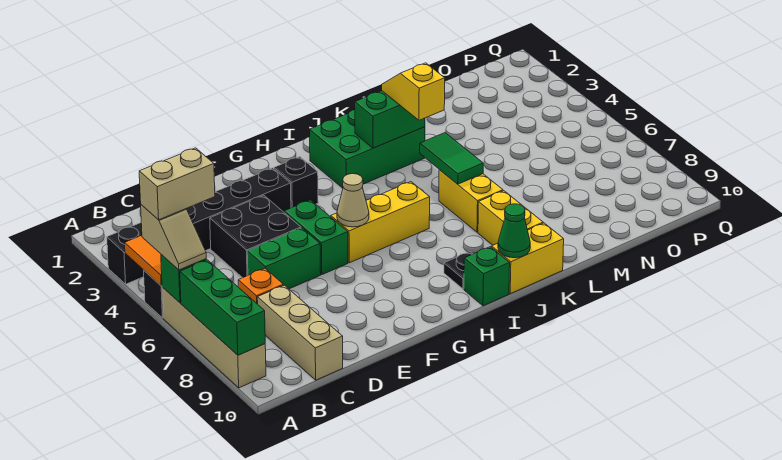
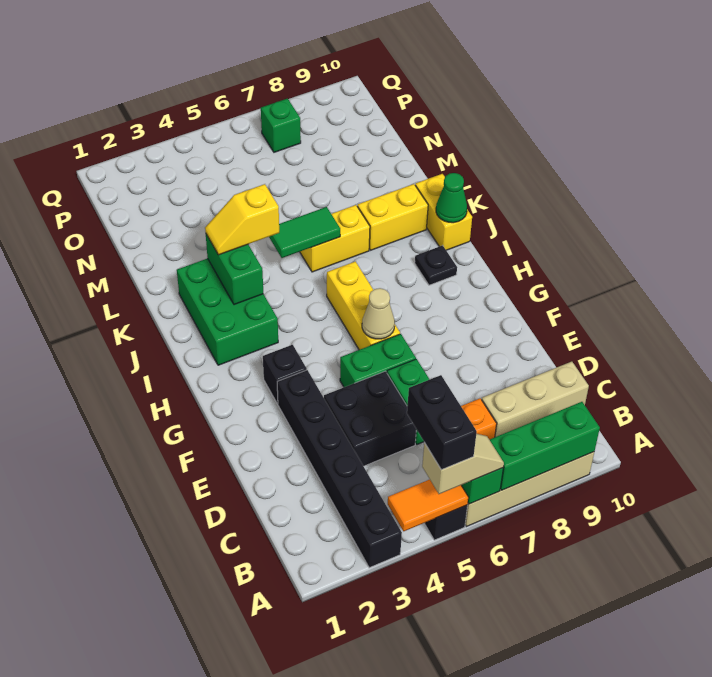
tan brick A5:B5 level 4 -> black brick A5:B5 level 4
green brick I10 level 1 -> green brick P7 level 1

